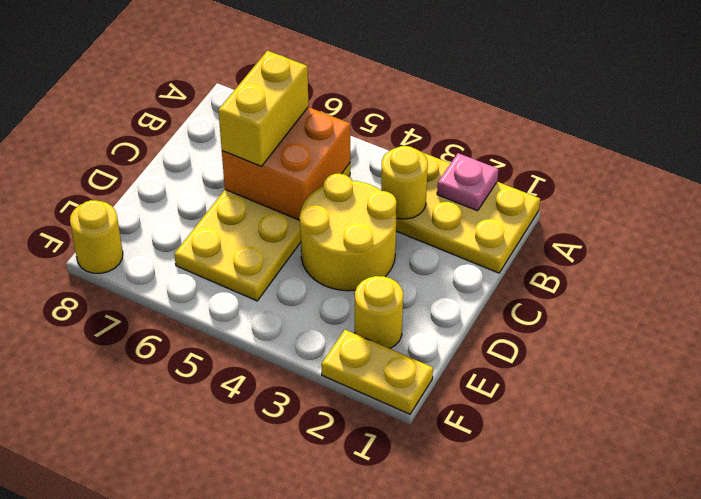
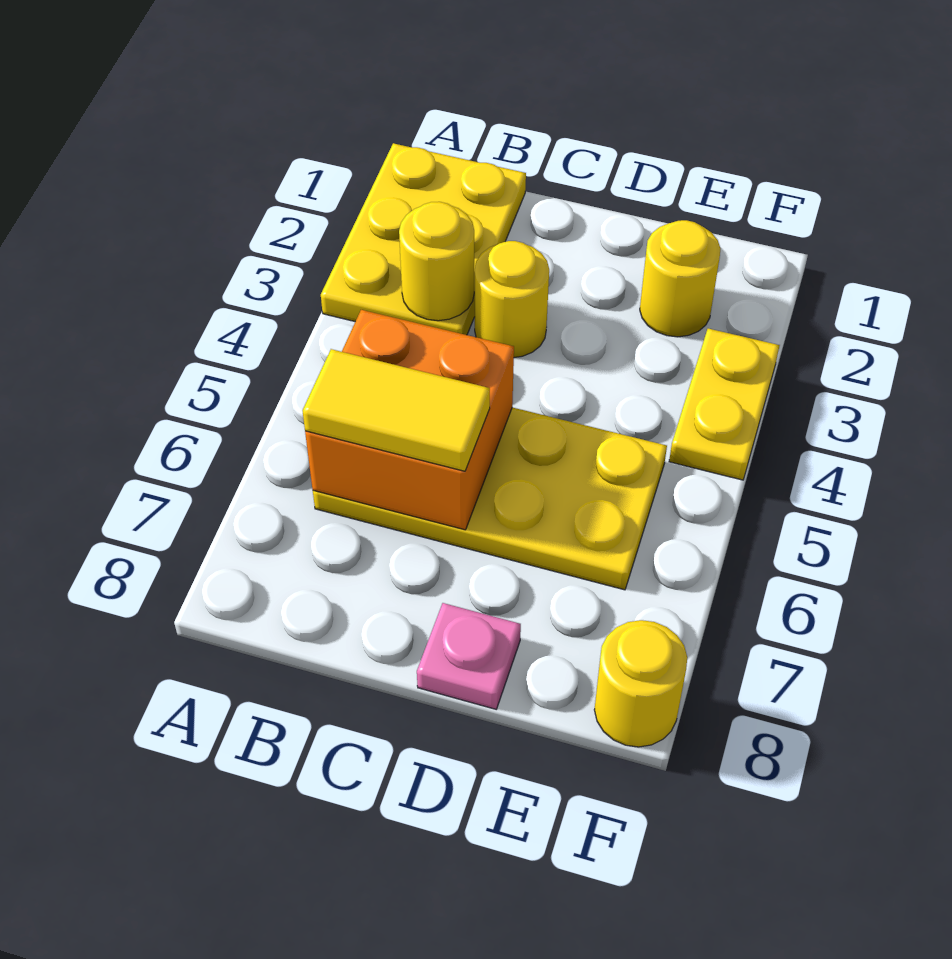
pink plate A2 level 2 -> pink plate D8 level 1
yellow brick B6:C6 level 3 -> yellow tile B6:C6 level 3
yellow round brick C3:D4 level 1 -> yellow round brick C3 level 1
yellow plate F1:F2 level 1 -> yellow plate F3:F4 level 1

